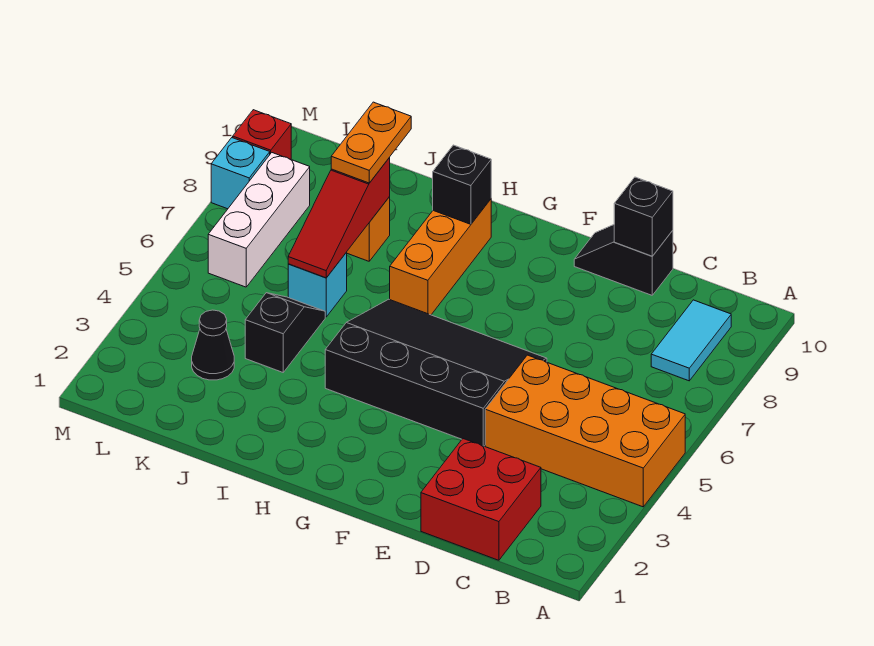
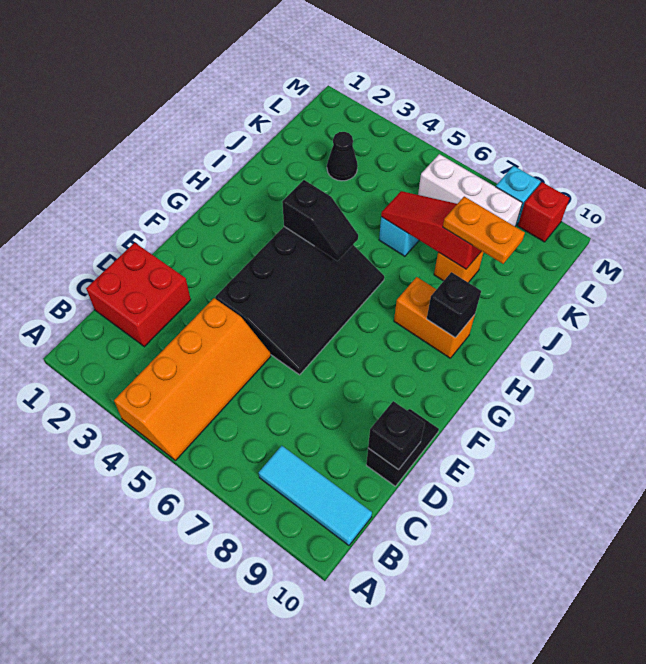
orange brick A4:D5 level 1 -> orange slope A4:D5 level 1 top 4
cyan tile B8:B9 level 1 -> cyan tile B8:B10 level 1
orange brick H7:H9 level 1 -> orange brick H8:H9 level 1
black slope J4:J5 level 1 top 4 -> black slope H4:H5 level 2 top 4

